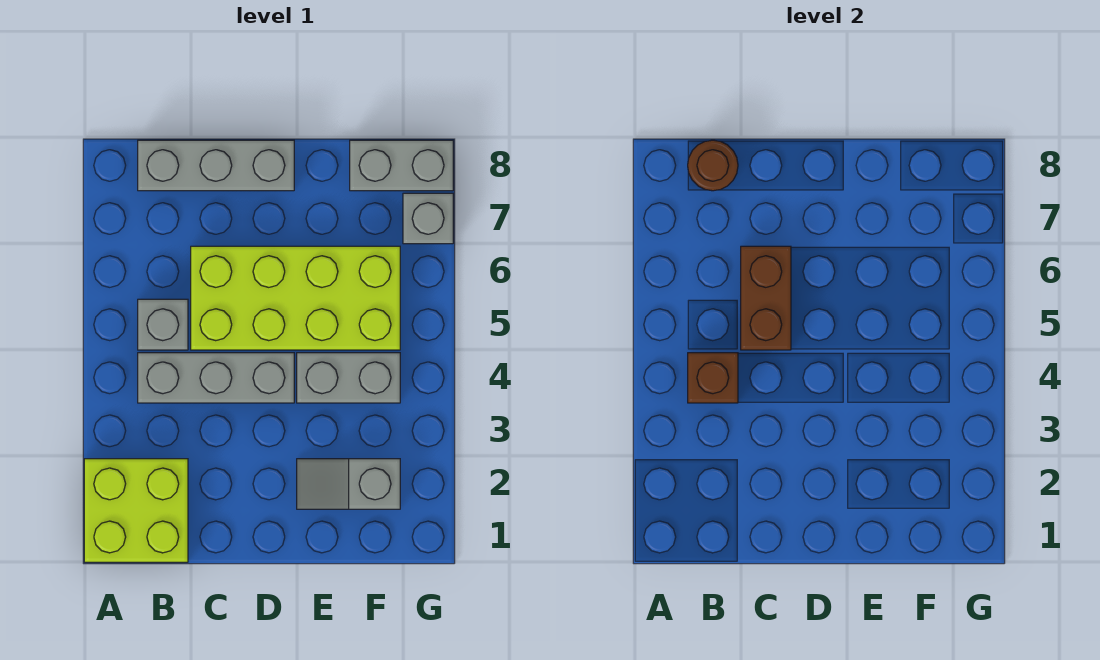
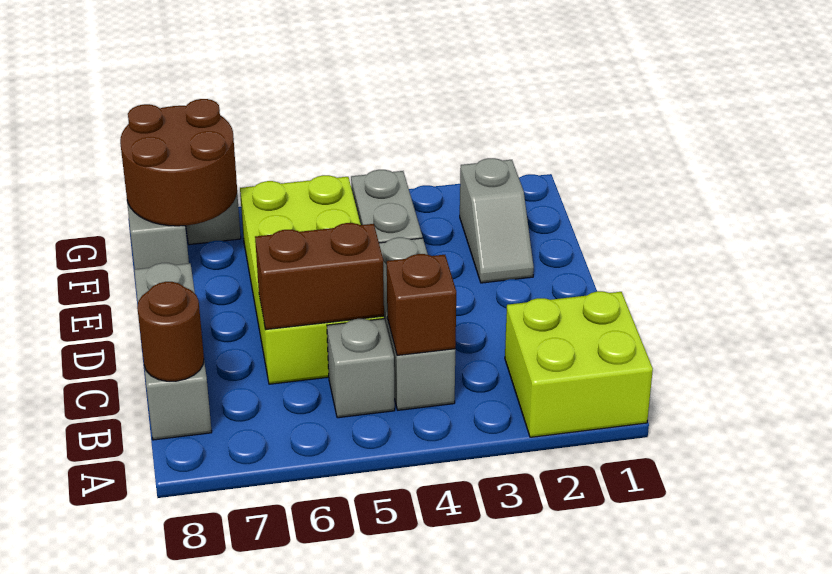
none -> brown round brick F7:G8 level 2

